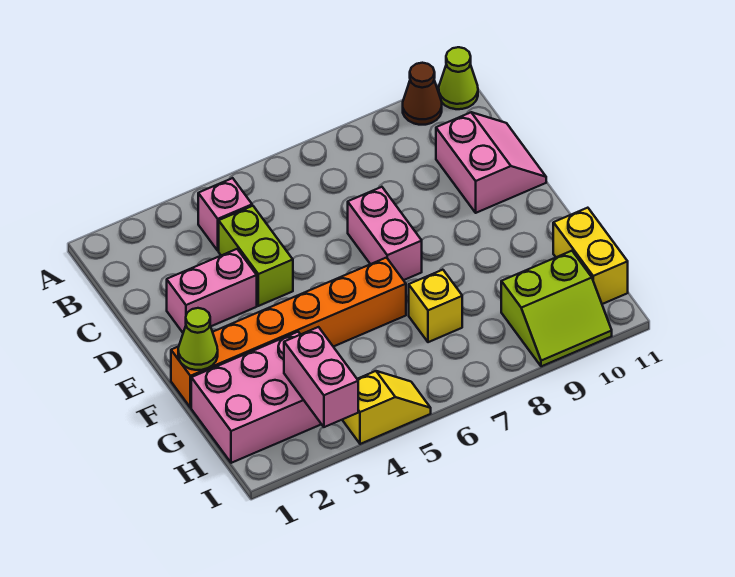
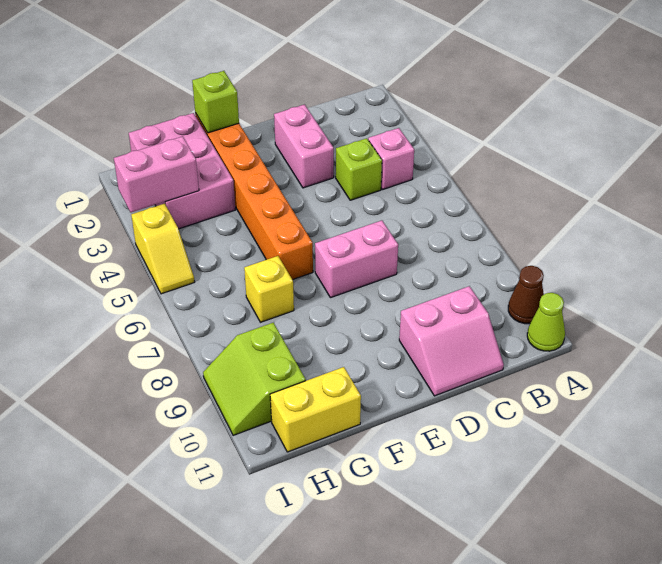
lime brick C4:D4 level 1 -> lime brick C4 level 1
lime cone F1 level 2 -> lime brick F1 level 2

